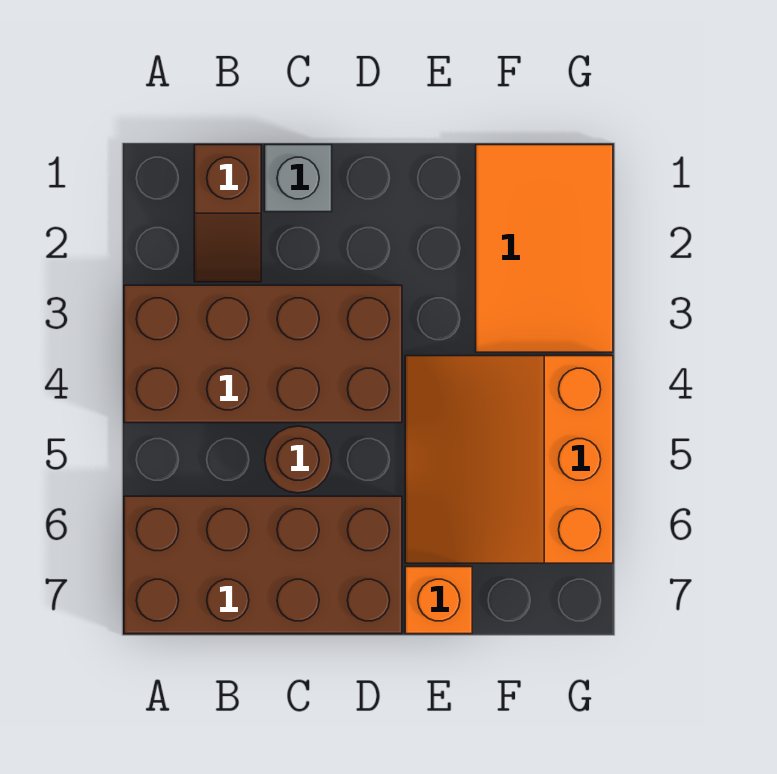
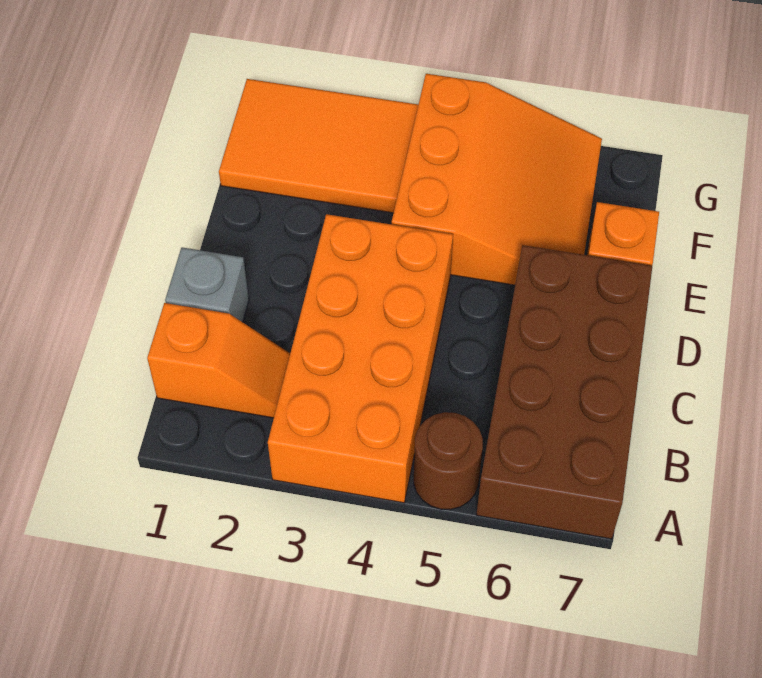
brown brick A3:D4 level 1 -> orange brick A3:D4 level 1
brown slope B1:B2 level 1 top 1 -> orange slope B1:B2 level 1 top 1
brown round brick C5 level 1 -> brown round brick A5 level 1
orange slope E4:G6 level 1 top G -> orange slope E4:G6 level 1 top 4

